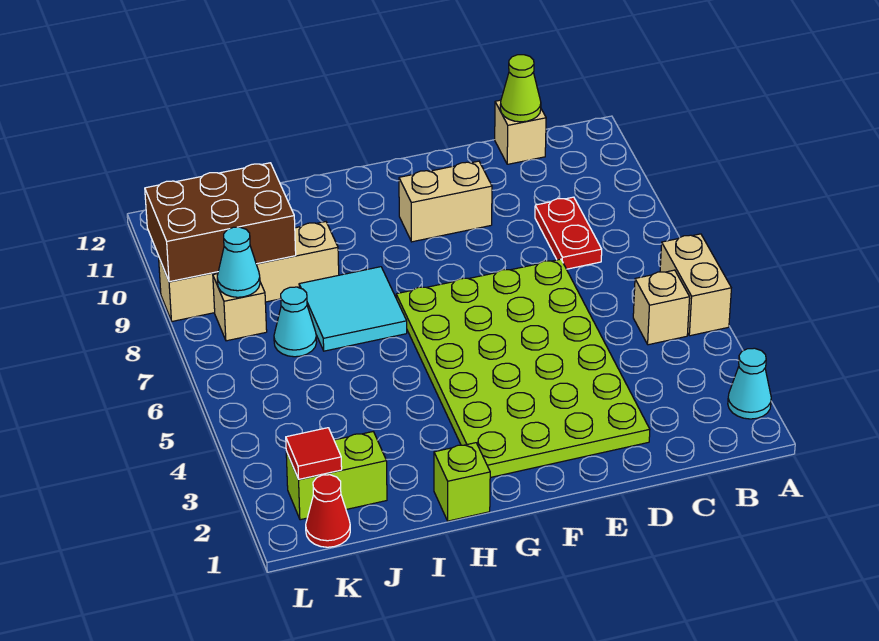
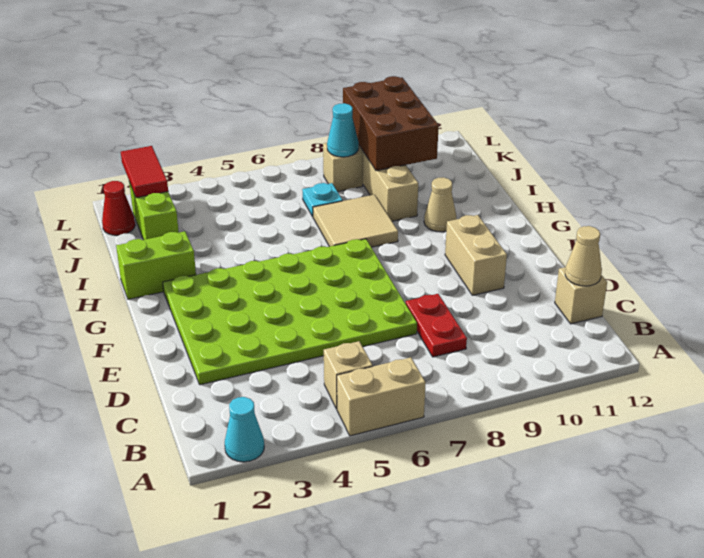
red plate C8:C9 level 1 -> red plate C8:D8 level 1
lime cone C12 level 2 -> tan cone C12 level 2
lime brick H1 level 1 -> lime brick H1:H2 level 1
cyan tile H7:I8 level 1 -> tan tile H7:I8 level 1
none -> tan cone H10 level 1
cyan cone J7 level 1 -> cyan plate J7 level 1
red tile K2 level 2 -> red tile K2:L2 level 2

